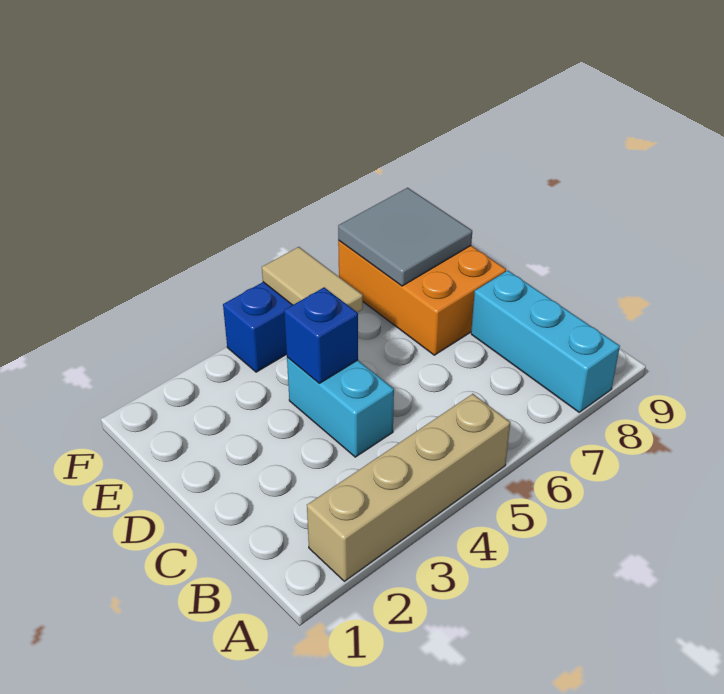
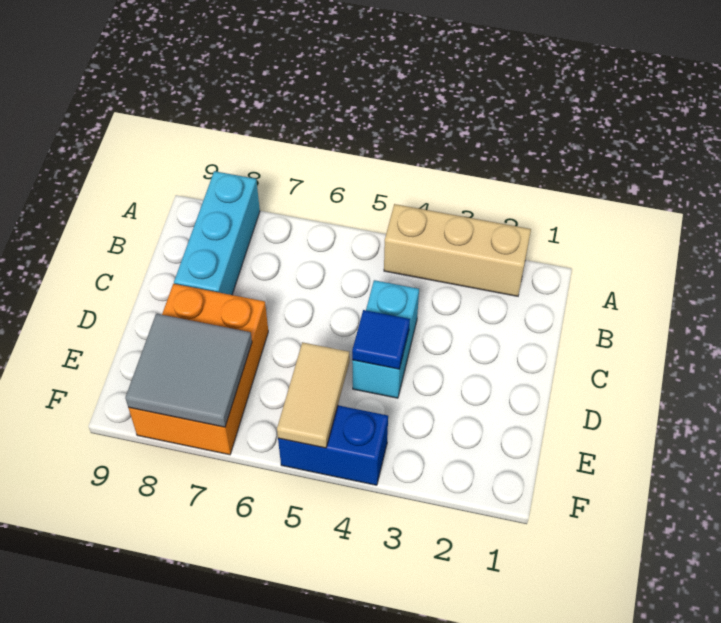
tan brick A2:A5 level 1 -> tan brick A2:A4 level 1
blue brick D4 level 2 -> blue tile D4 level 2

